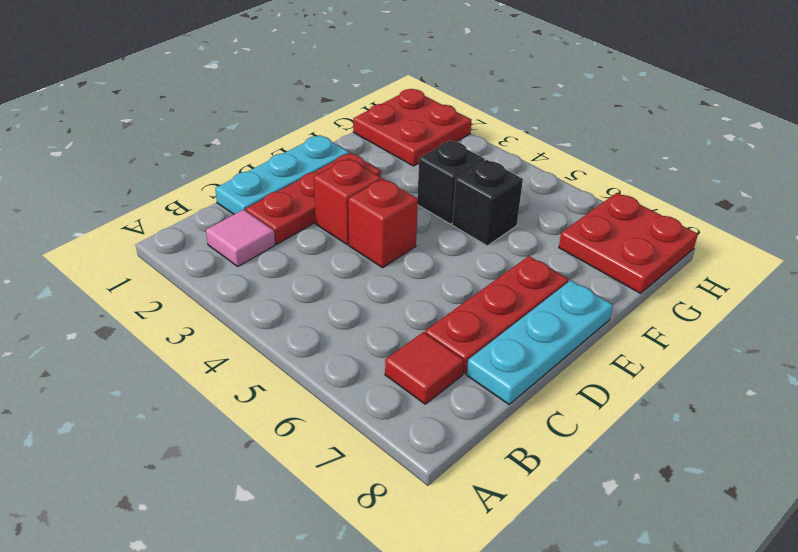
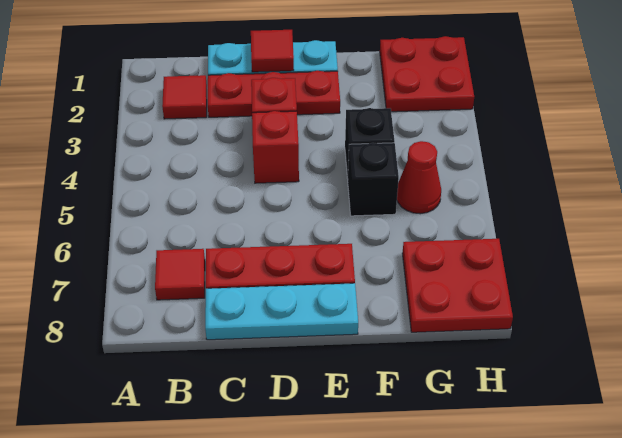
pink tile B2 level 1 -> red tile B2 level 1
none -> red tile D1 level 2
none -> red cone G5 level 1

